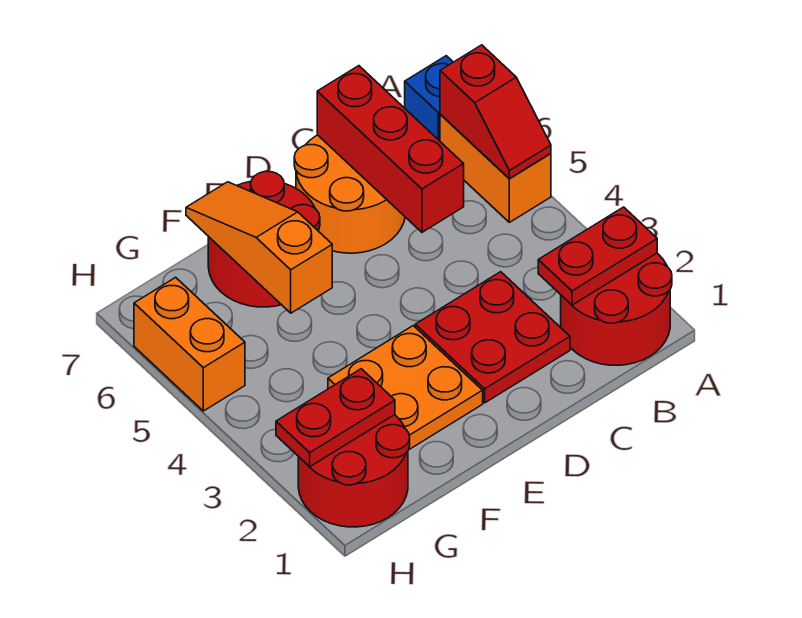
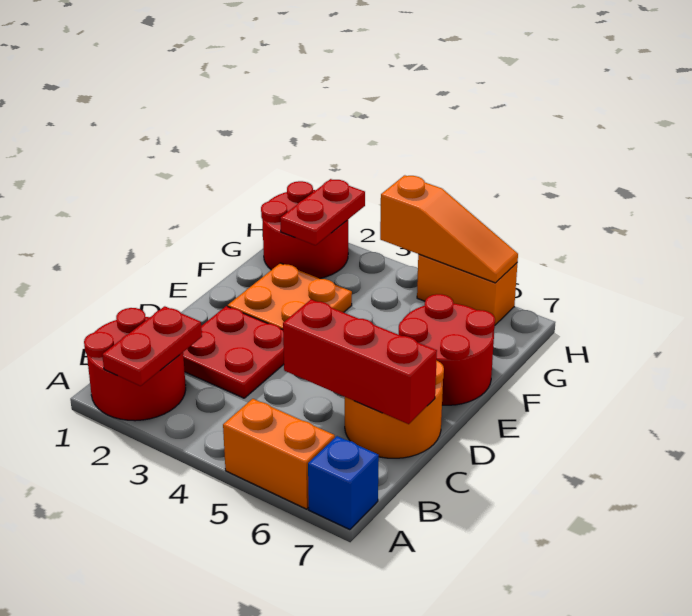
red slope A5:A6 level 2 top 6 -> none
orange slope F5:F7 level 2 top 5 -> orange slope H4:H6 level 2 top 4

